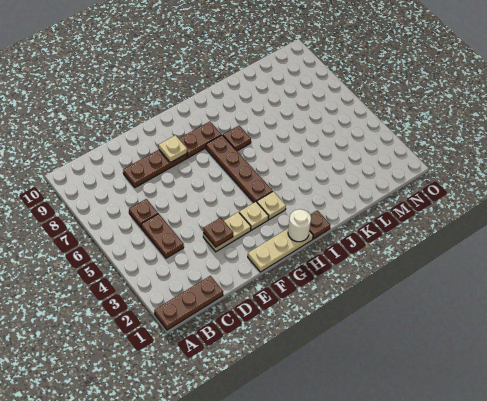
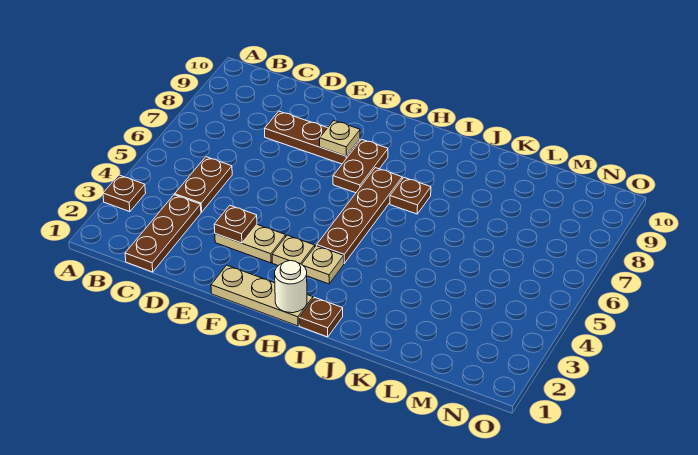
brown plate A1:C1 level 1 -> brown plate C1:C3 level 1
brown plate C6 level 1 -> brown plate A3 level 1
brown plate G8:H8 level 1 -> brown plate G7:G8 level 1

